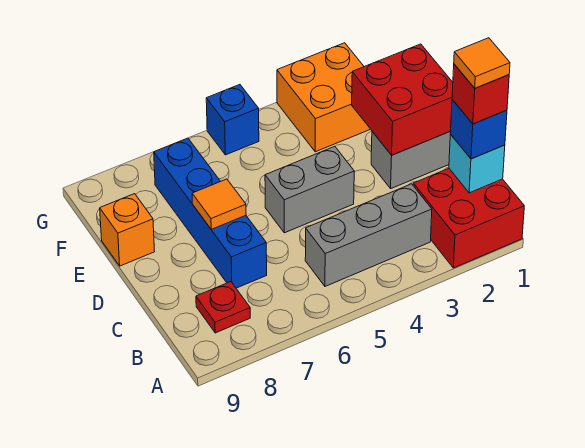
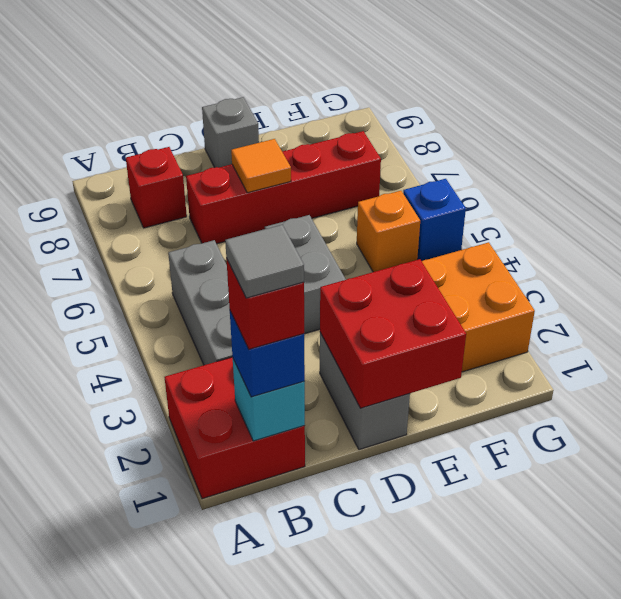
orange tile B1 level 5 -> grey tile B1 level 5
red plate B8 level 1 -> red brick B8 level 1
blue brick C7:F7 level 1 -> red brick C7:F7 level 1
none -> grey brick D9 level 1
orange brick E9 level 1 -> orange brick F5 level 1

